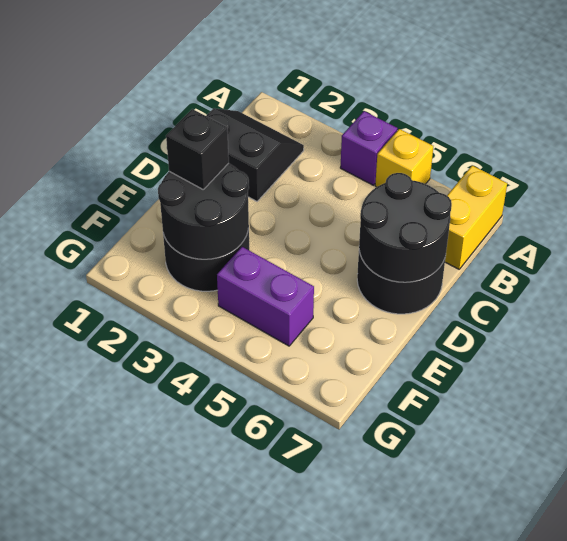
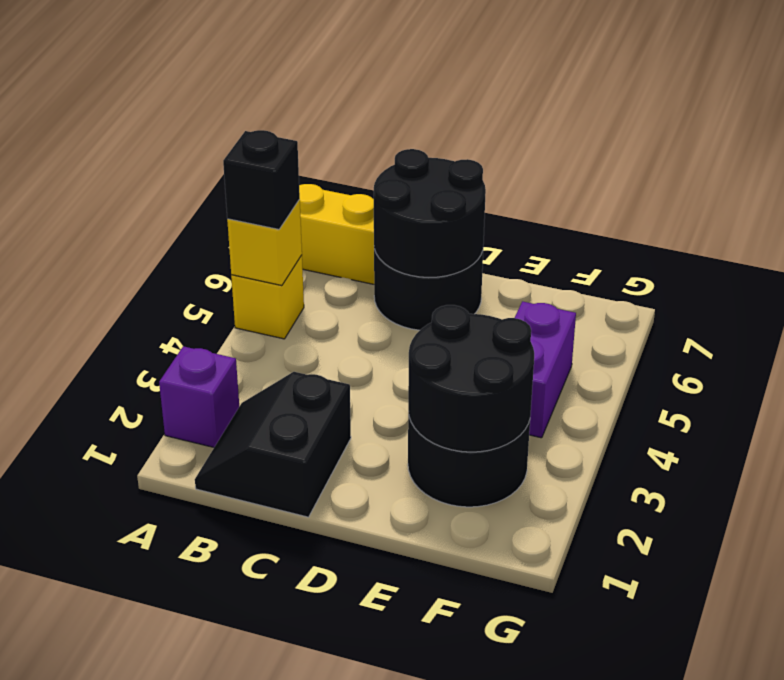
purple brick A4 level 1 -> purple brick A2 level 1
none -> yellow brick A5 level 2
black brick E2 level 3 -> black brick A5 level 3

